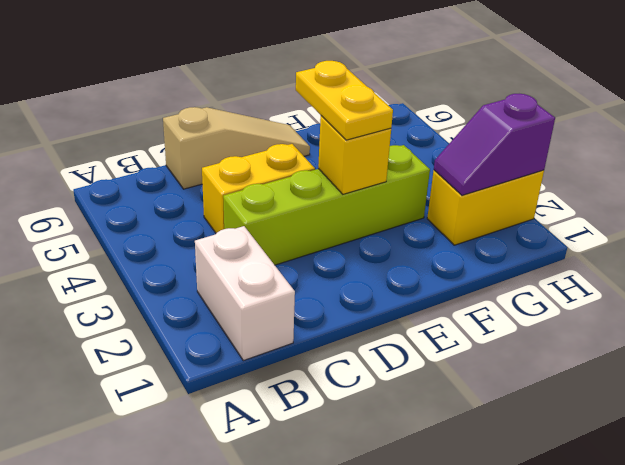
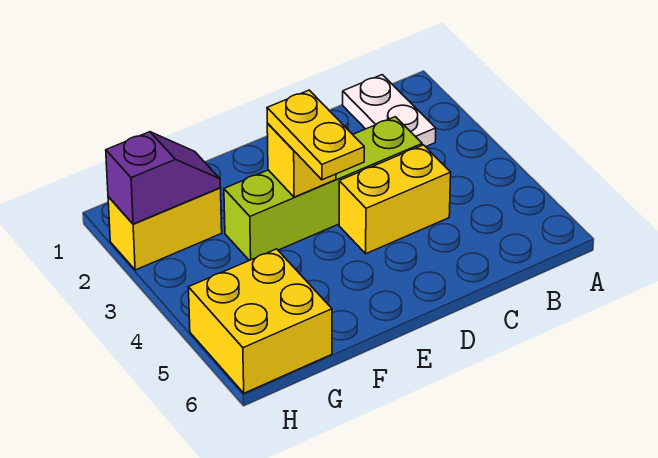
white brick B1:B2 level 1 -> white plate B1:B2 level 1
tan slope C6:E6 level 1 top C -> none
none -> yellow brick G5:H6 level 1

